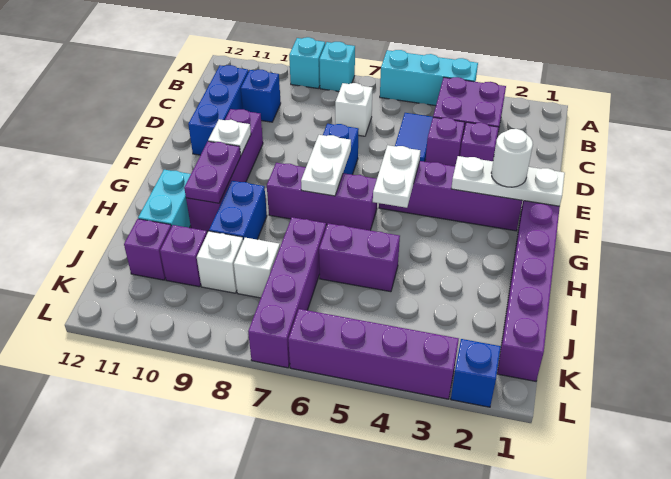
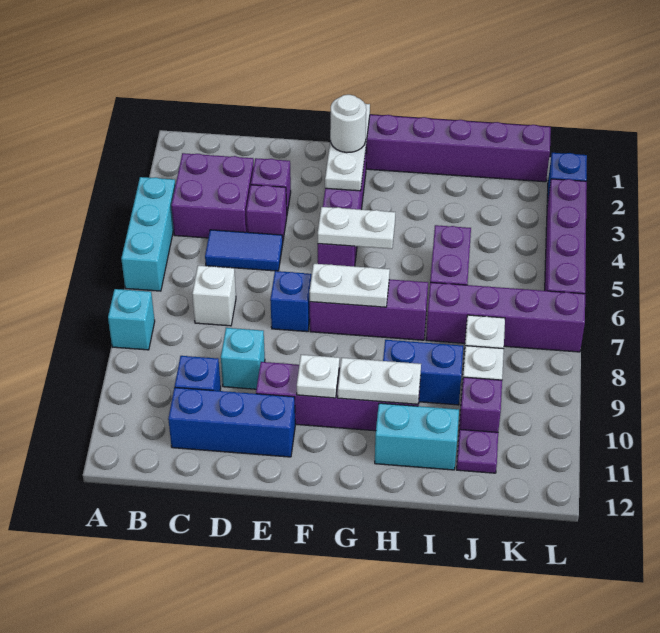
cyan brick A9 level 1 -> cyan brick D9 level 1
purple brick G6:G8 level 1 -> purple brick F7:H7 level 1
purple plate G10:H10 level 2 -> white plate G10:H10 level 2
purple brick J11 level 1 -> purple plate J11 level 1

